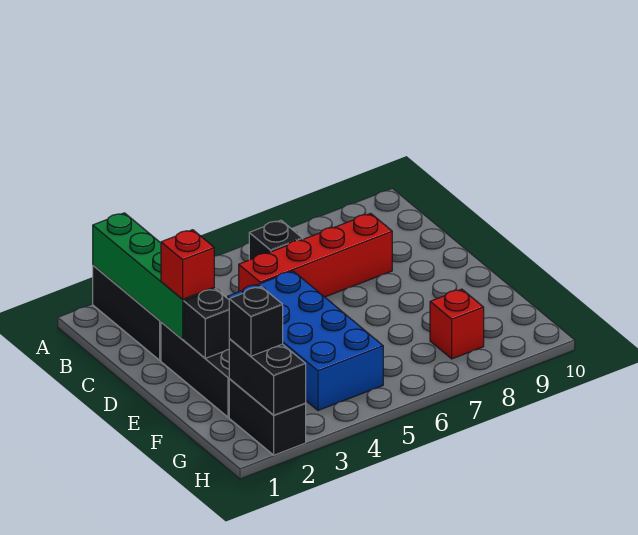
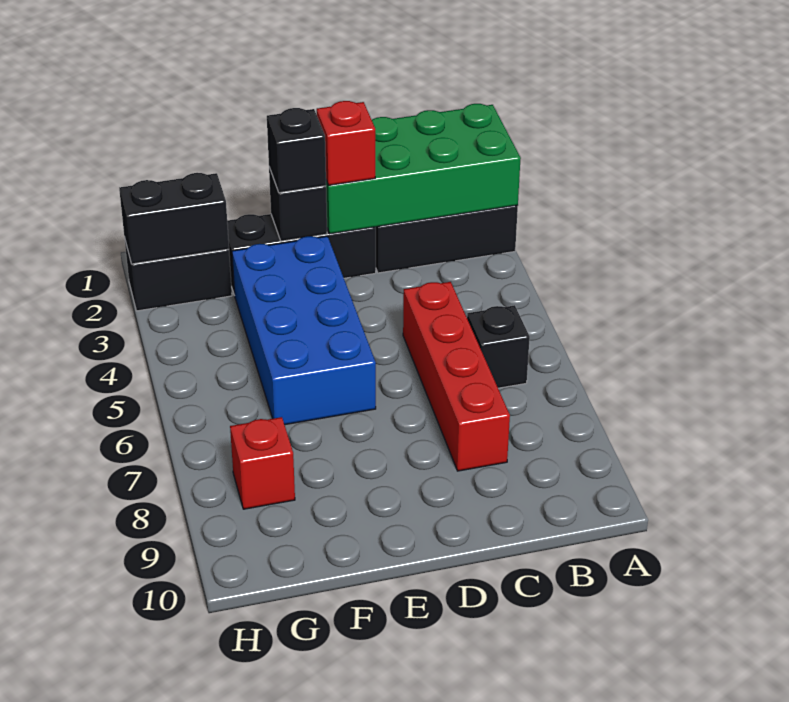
green brick A2:D2 level 2 -> green brick A1:D2 level 2
blue brick D4:G5 level 1 -> blue brick E3:F6 level 1
black brick G2 level 3 -> black brick E2 level 3

